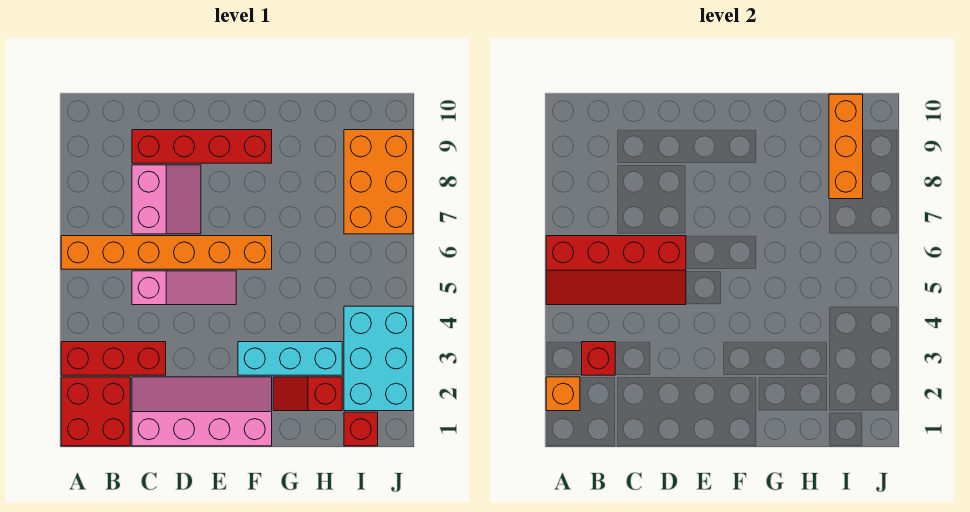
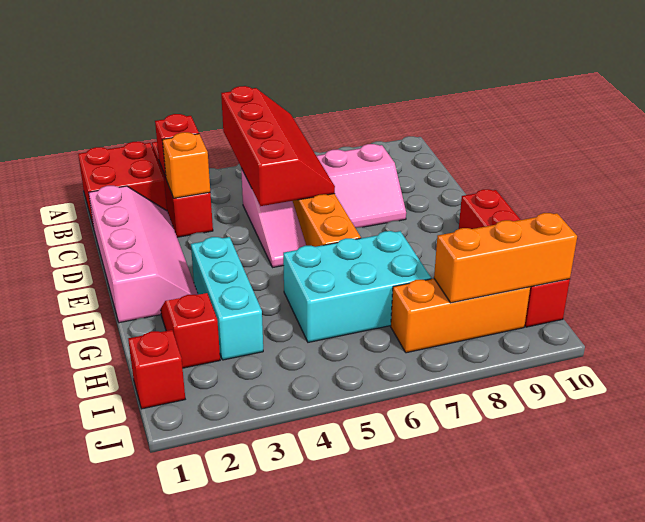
orange brick A2 level 2 -> orange brick C3 level 2
red slope A5:D6 level 2 top 6 -> red slope A5:D6 level 2 top 5
red brick C9:F9 level 1 -> red brick F10:I10 level 1
cyan brick I2:J4 level 1 -> cyan brick G5:H7 level 1
orange brick I7:J9 level 1 -> orange brick I7:I9 level 1

